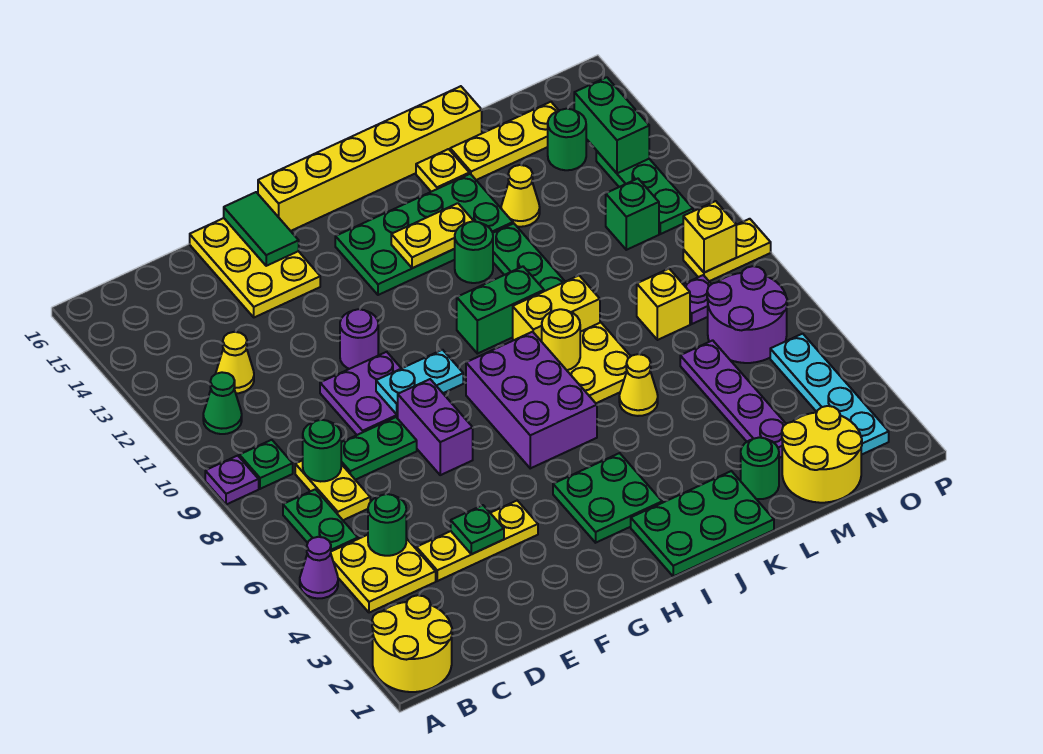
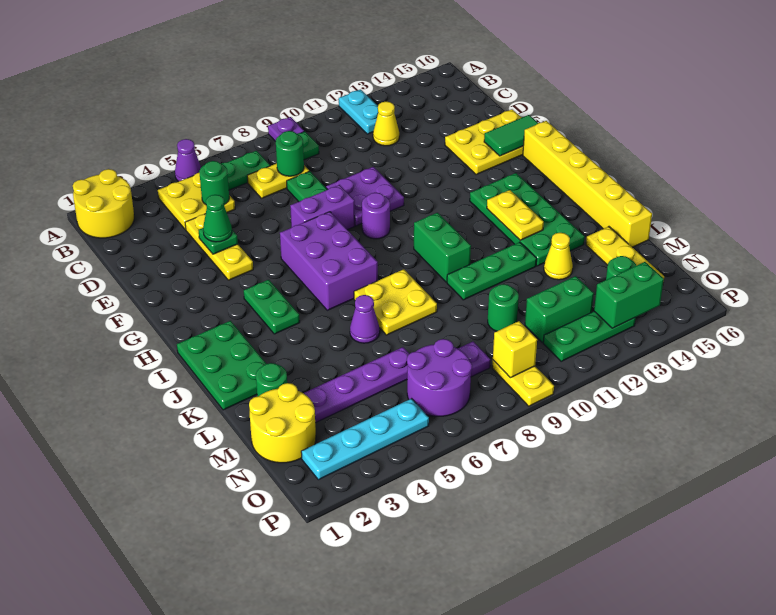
green cone B11 level 1 -> green cone E4 level 3
cyan plate F9:G9 level 2 -> cyan plate A12:B12 level 1
purple round brick F11 level 1 -> purple round brick G9 level 1
green plate H3:I4 level 1 -> green plate H4:I4 level 1
purple brick H6:I8 level 1 -> purple brick G6:I7 level 1
yellow round brick J8 level 2 -> none
yellow brick J9:K9 level 1 -> none
green round brick J12 level 1 -> green round brick M10 level 1
yellow cone K6 level 1 -> purple cone K6 level 1
yellow plate K15 level 1 -> none
yellow brick M8 level 1 -> none
green brick N11 level 1 -> green brick N11:N12 level 1

